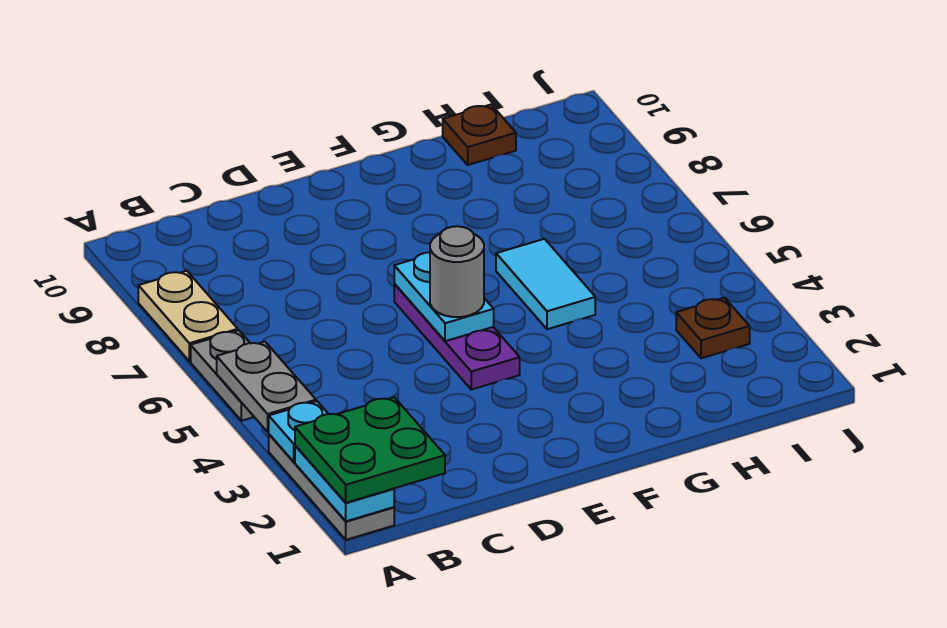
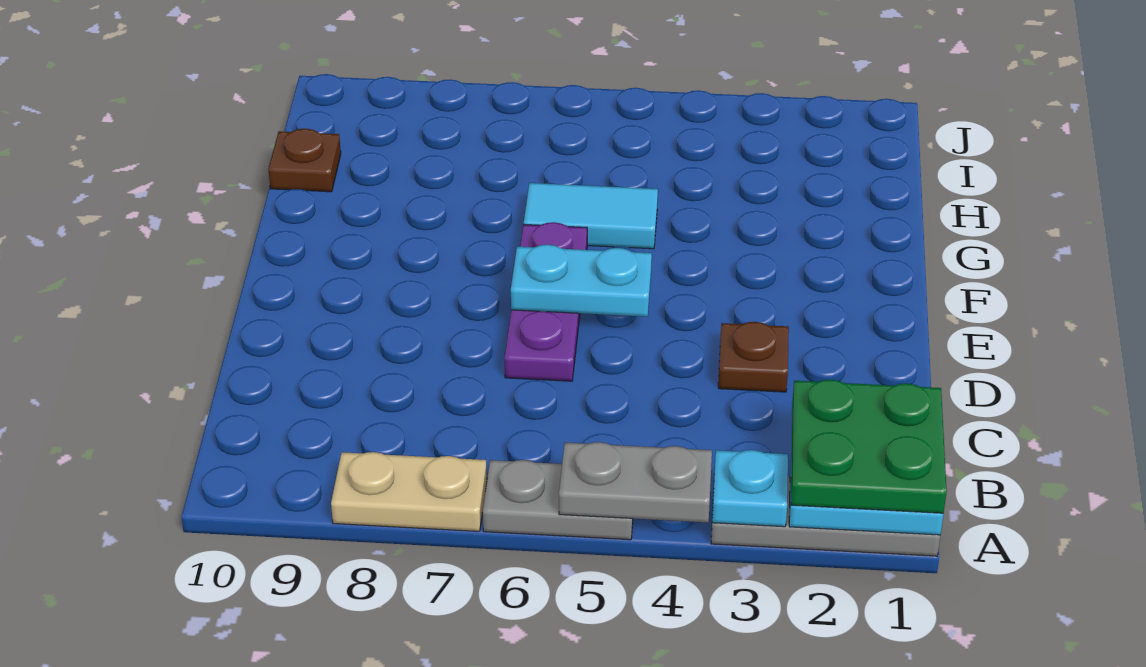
purple plate E4:E6 level 1 -> purple plate D6:F6 level 1
grey round brick E5 level 3 -> none
brown plate I3 level 1 -> brown plate D3 level 1

